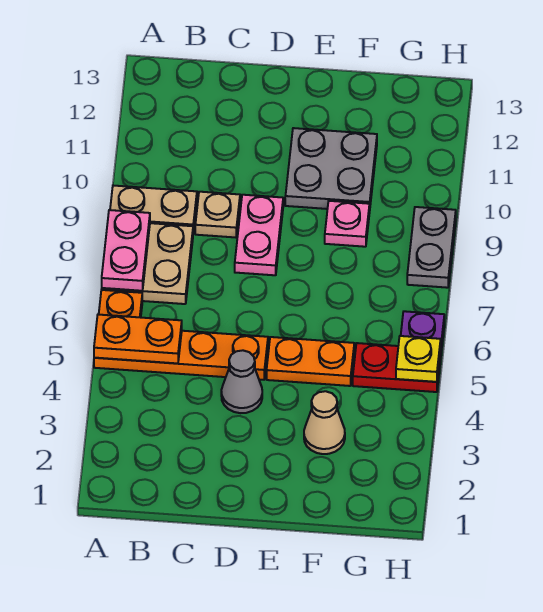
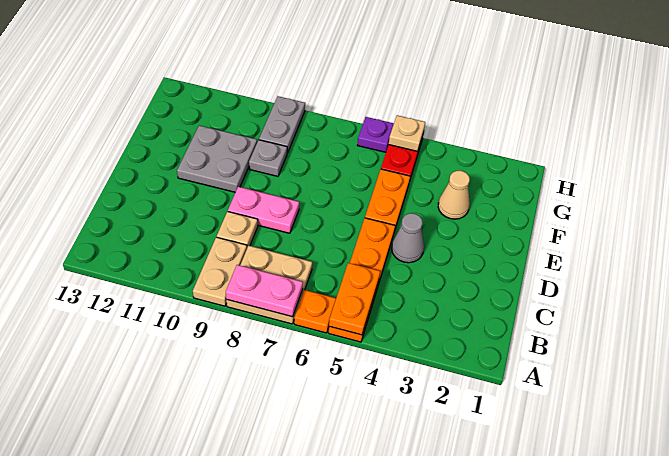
pink plate F9 level 1 -> grey plate F9 level 1
yellow plate H5 level 2 -> tan plate H5 level 2
grey plate H8:H9 level 1 -> grey plate G9:H9 level 1

